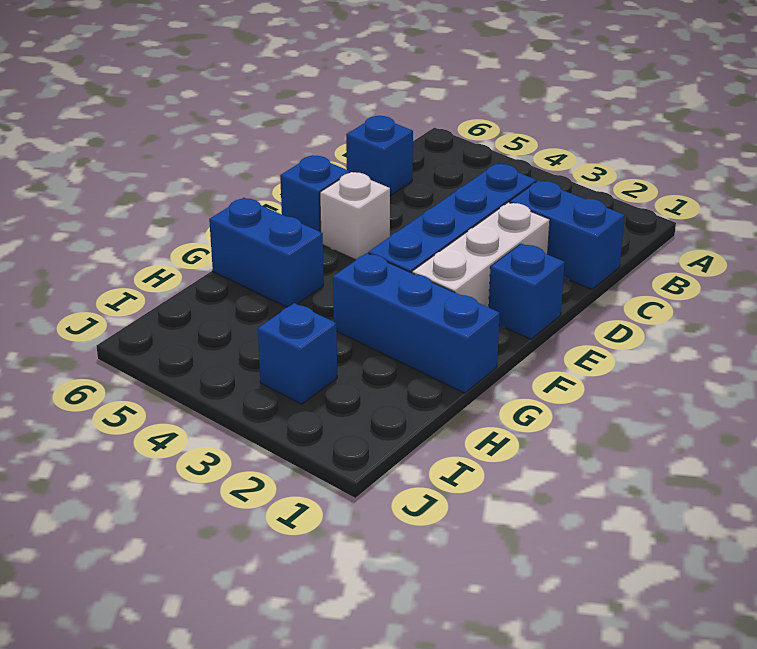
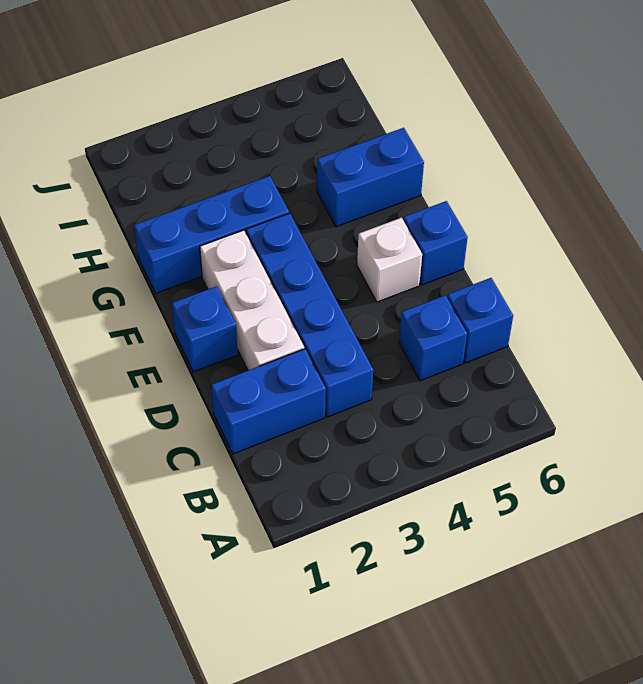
blue brick I3 level 1 -> blue brick C5 level 1

